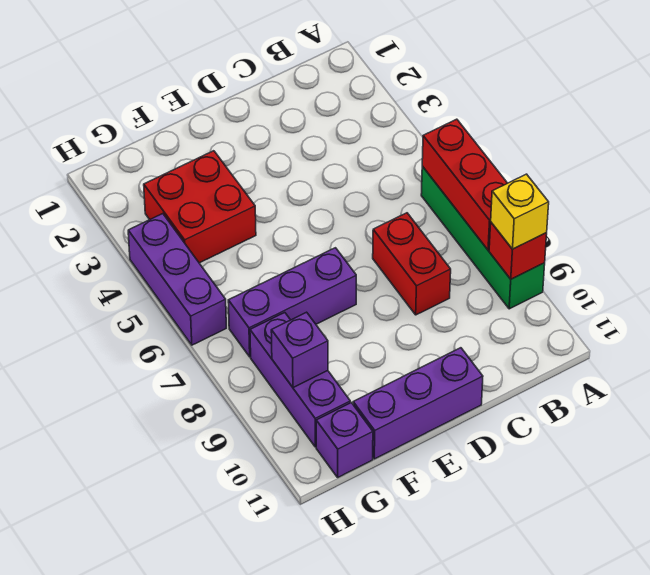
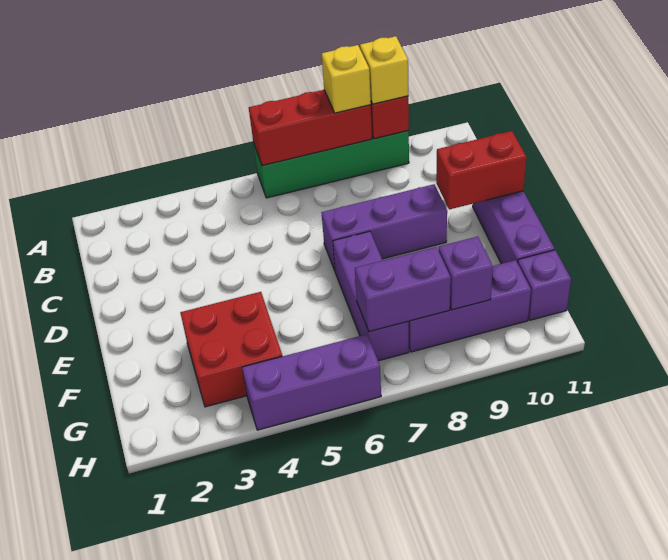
none -> yellow brick A8 level 3
red brick C7:C8 level 1 -> red brick D10:D11 level 2
none -> purple brick D7:D9 level 1
none -> purple brick G7:G8 level 2

